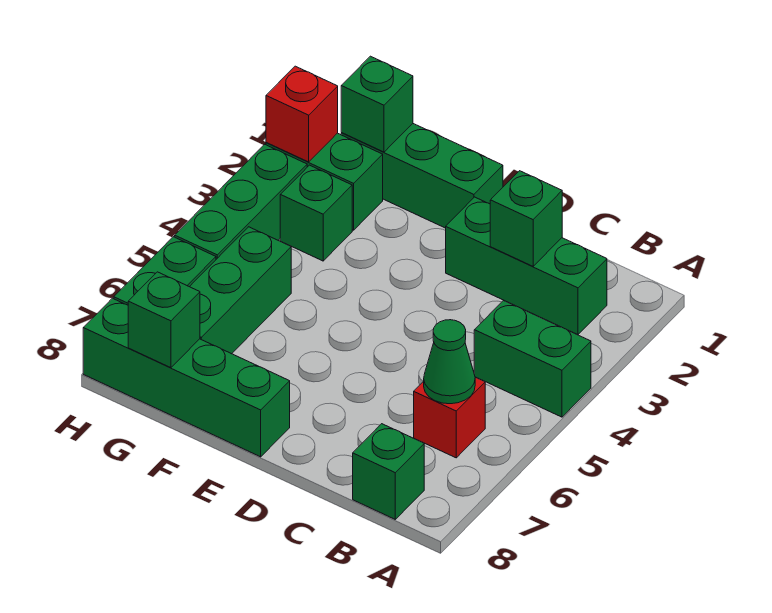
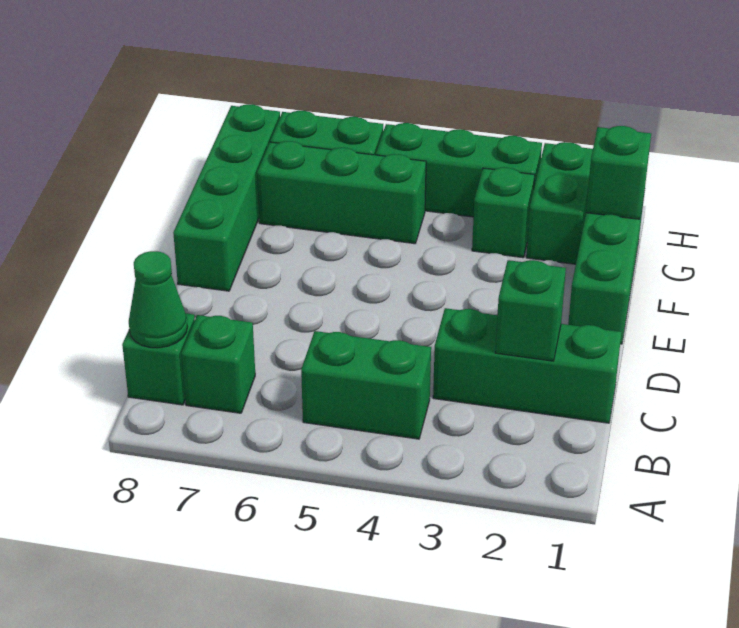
green brick A4:B4 level 1 -> green brick B4:B5 level 1
green brick B2:D2 level 1 -> green brick C1:C3 level 1
red brick B6 level 1 -> none
green cone B6 level 2 -> green cone B8 level 2
green brick G8 level 2 -> green brick B7 level 1
red brick H2 level 2 -> none

